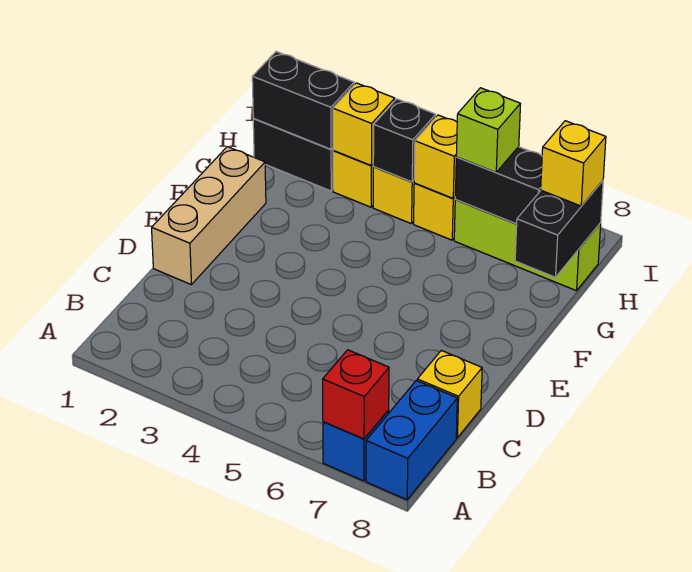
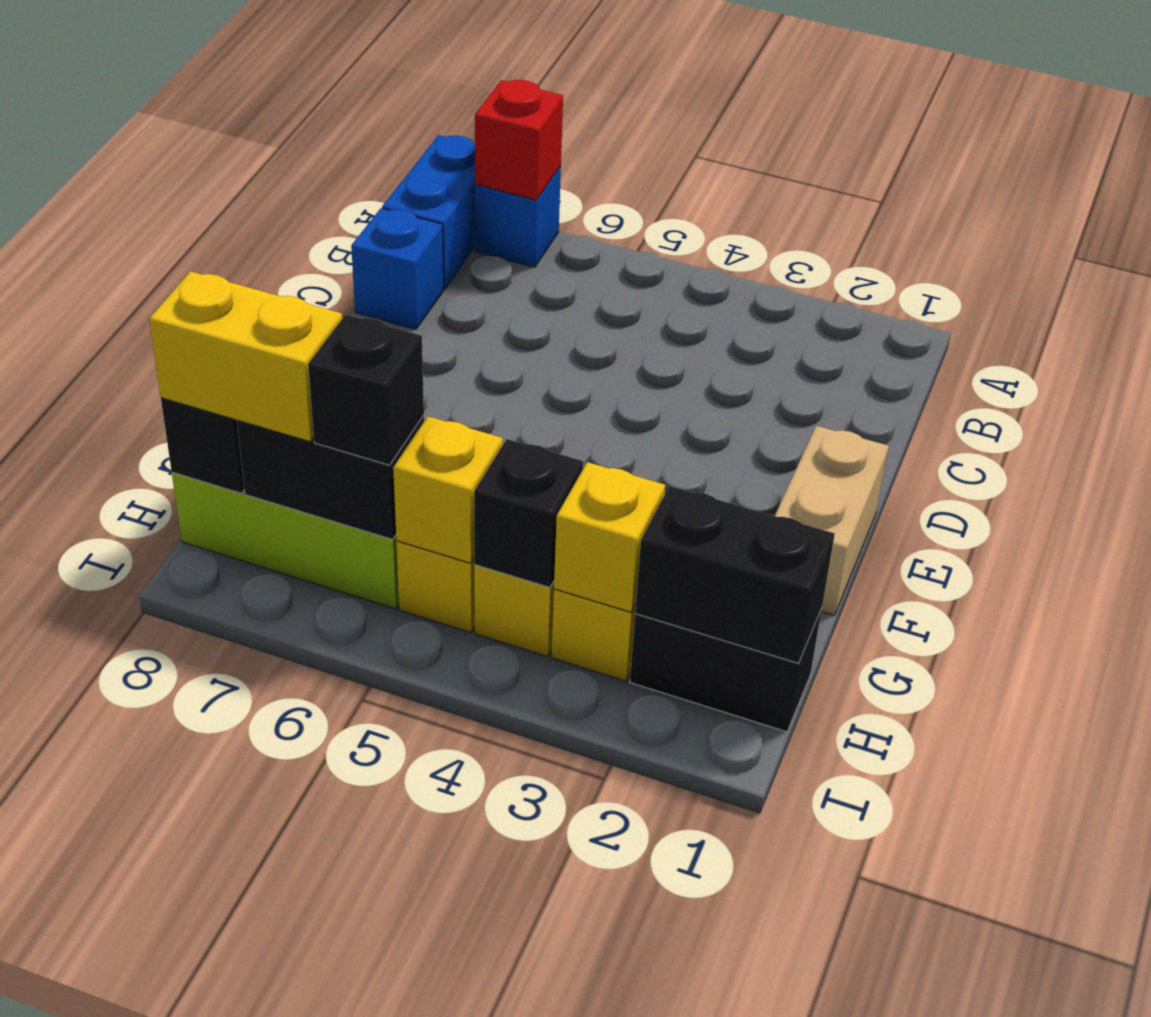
yellow brick C8 level 1 -> blue brick C8 level 1
tan brick D1:F1 level 1 -> tan brick E1:F1 level 1
lime brick H6 level 3 -> black brick H6 level 3
yellow brick H8 level 3 -> yellow brick H7:H8 level 3

